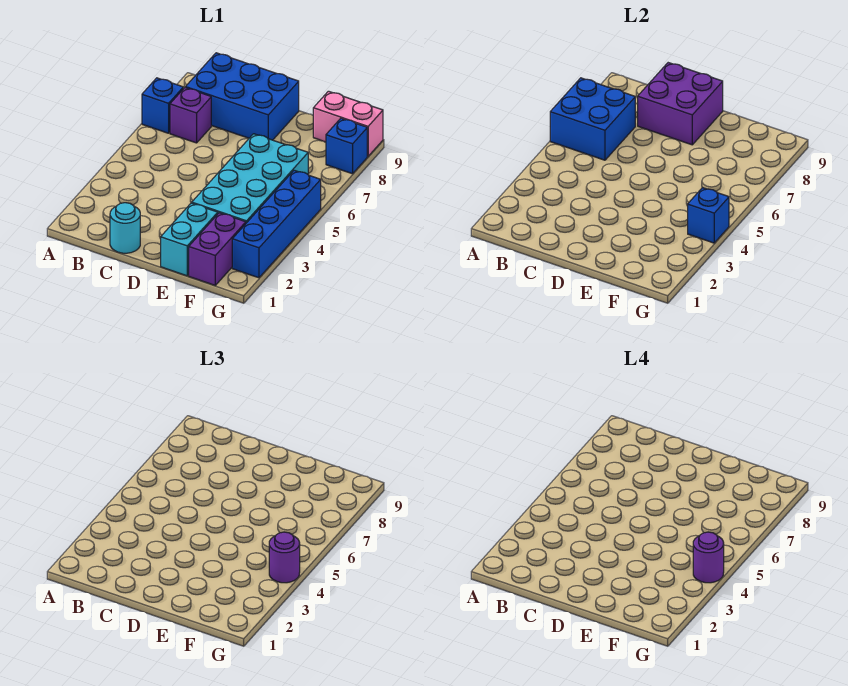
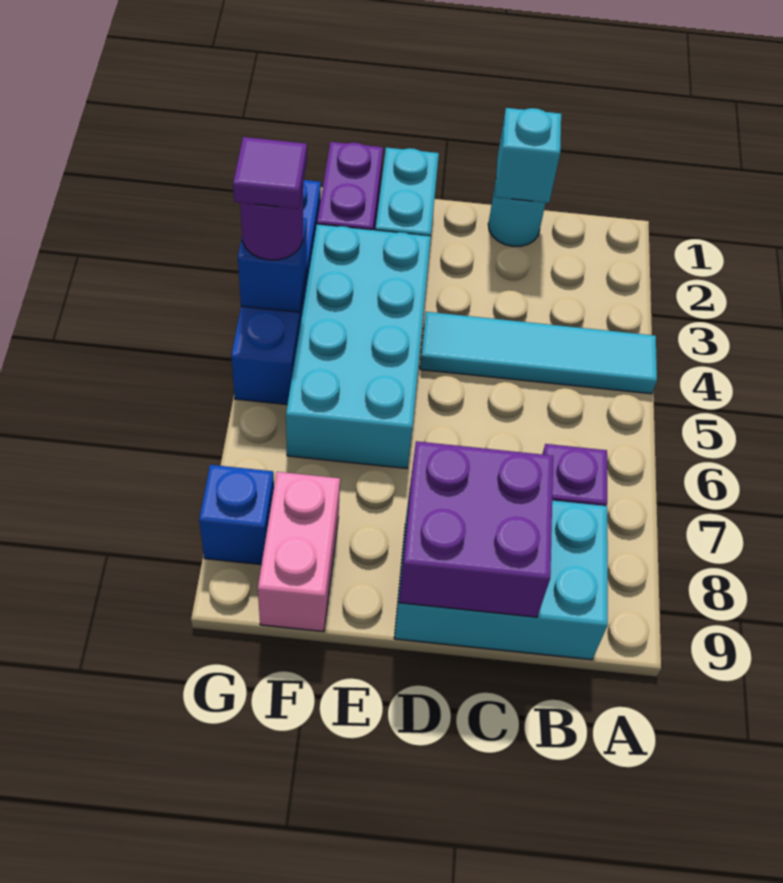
none -> cyan tile A4:D4 level 1
blue brick A6:B7 level 2 -> none
blue brick A7 level 1 -> none
blue brick B8:D9 level 1 -> cyan brick B8:D9 level 1
none -> cyan brick C1 level 2
pink brick F9:G9 level 1 -> pink brick F8:F9 level 1
purple round brick G4 level 4 -> purple tile G4 level 4

